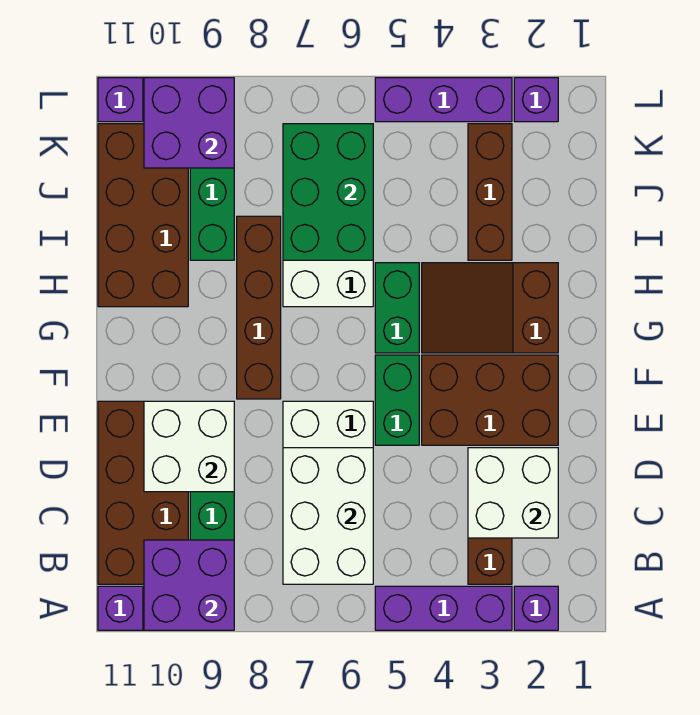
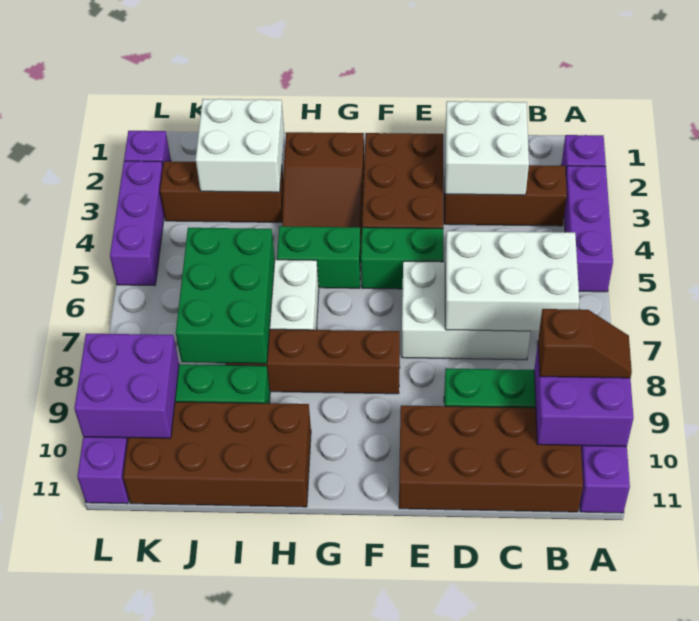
none -> brown slope A9:B9 level 3 top B
white brick D9:E10 level 2 -> white brick I2:J3 level 2
green brick I6:K7 level 2 -> green brick I6:J8 level 2

